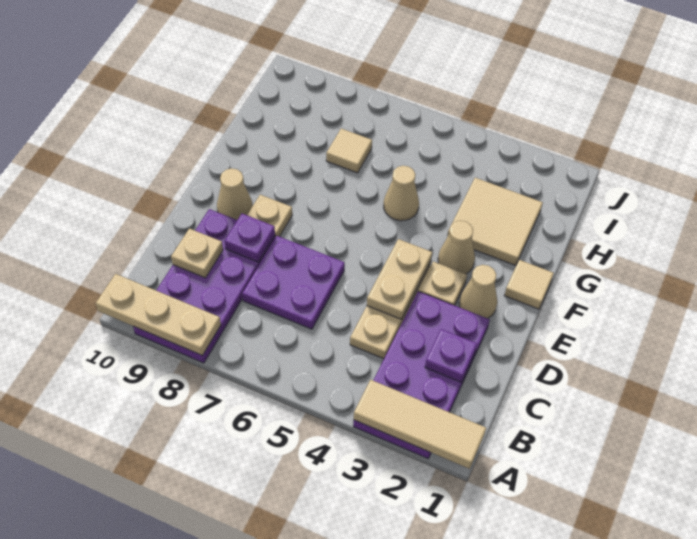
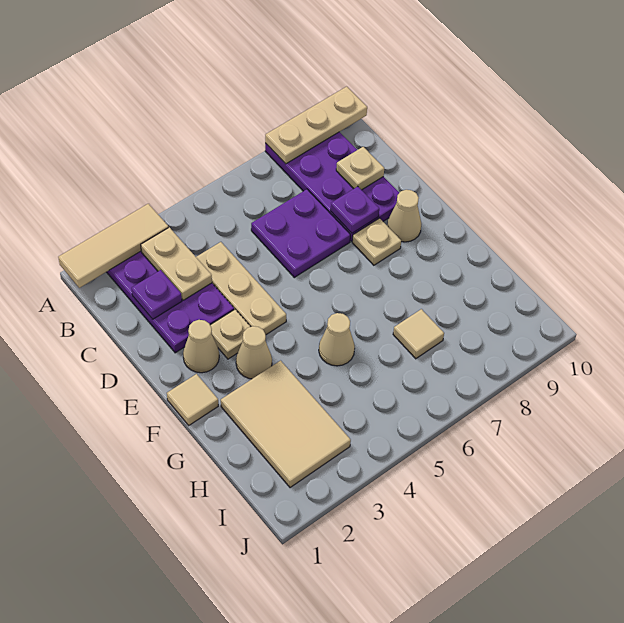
tan plate D4:E4 level 2 -> tan plate B3:C3 level 2
tan tile G2:H3 level 1 -> tan tile G2:I3 level 1

